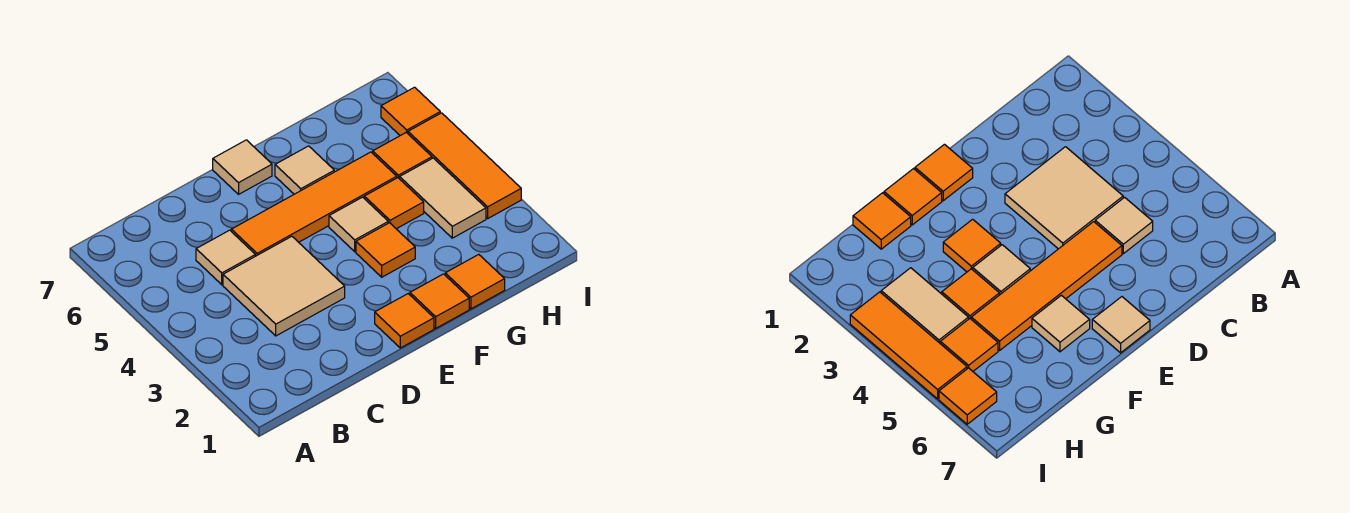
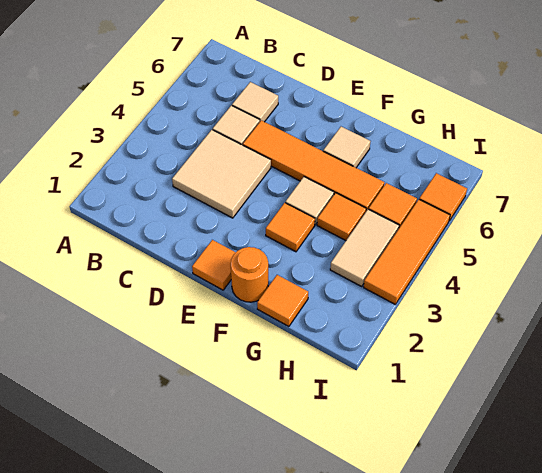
tan tile E7 level 1 -> tan tile C6 level 1
orange tile F1 level 1 -> orange round brick F1 level 1

